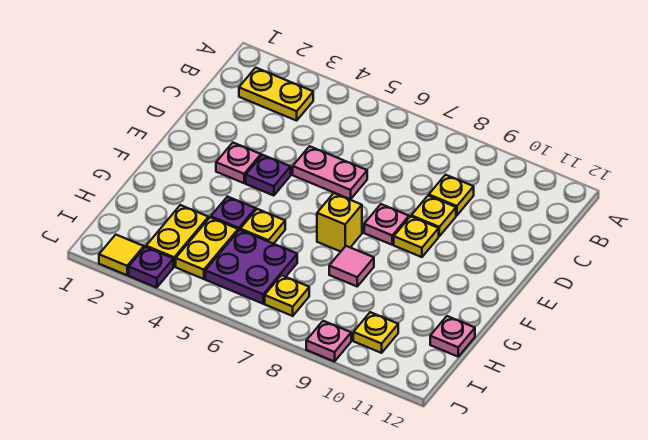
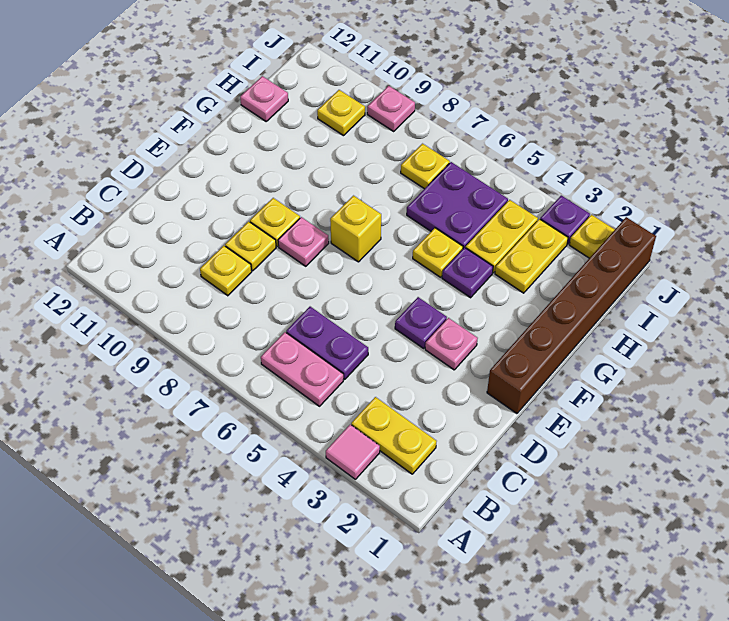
none -> purple plate C5:C6 level 1
pink plate D5:D6 level 1 -> pink plate B5:B6 level 1
none -> brown brick E1:J1 level 1
pink tile G8 level 1 -> pink tile A3 level 1
yellow tile J2 level 1 -> yellow plate J2 level 1

